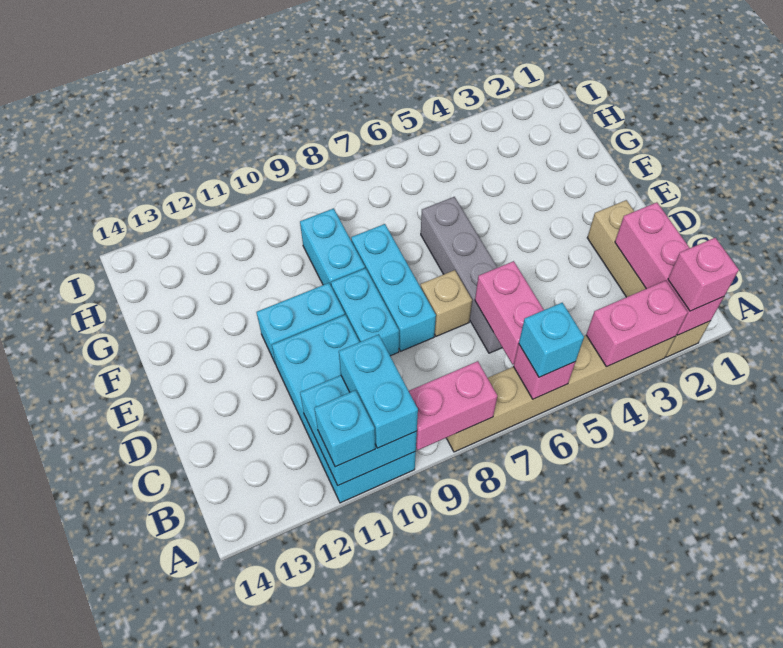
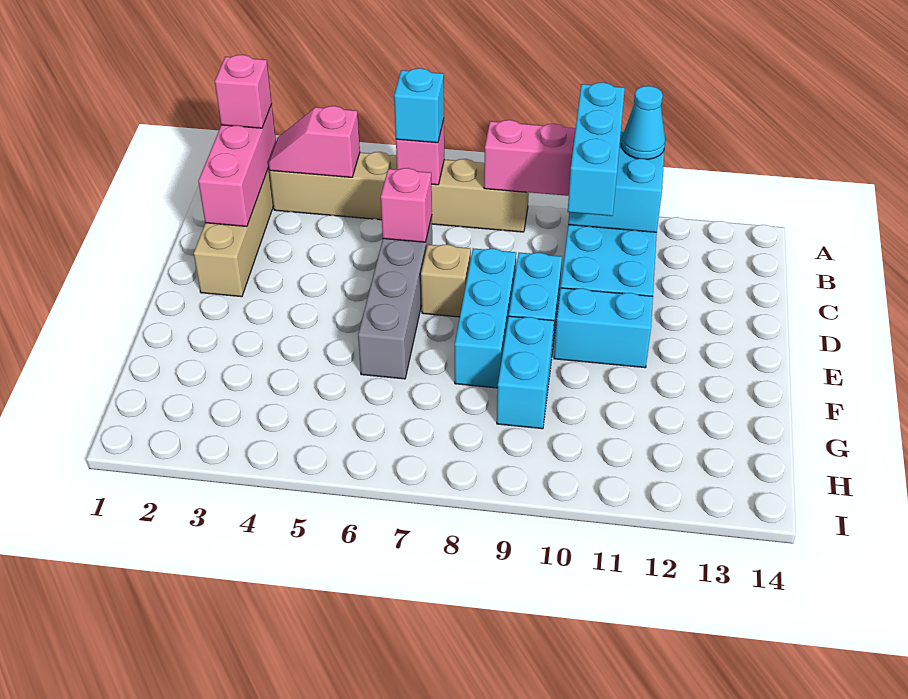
pink brick A3:A4 level 2 -> pink slope A3:A4 level 2 top 4
cyan brick A10:B10 level 3 -> cyan brick A10:C10 level 3
cyan brick A11 level 3 -> cyan cone A11 level 3
pink brick B6:C6 level 2 -> pink brick C6 level 2

